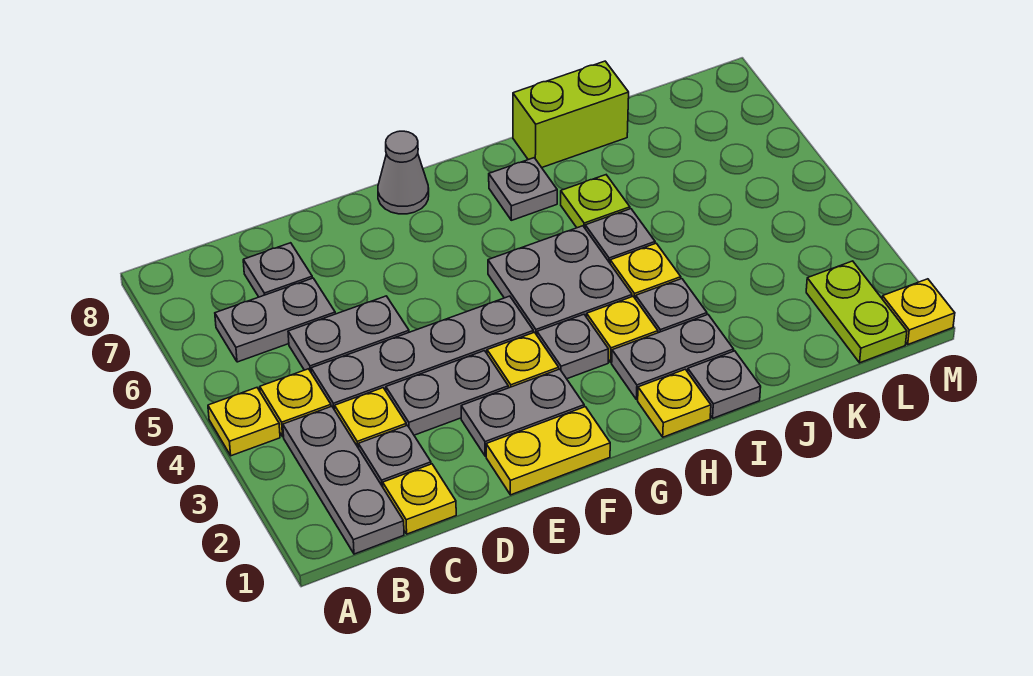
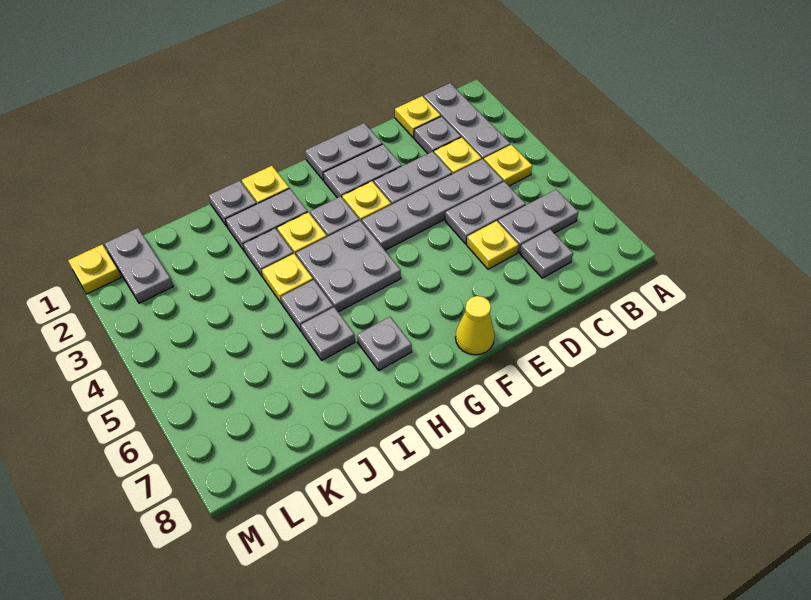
yellow plate A4 level 1 -> yellow plate D6 level 1
yellow plate E1:F1 level 1 -> grey plate E1:F1 level 1
grey cone F8 level 1 -> yellow cone F8 level 1
lime plate I6 level 1 -> grey plate I6 level 1
lime brick I8:J8 level 1 -> none
lime plate L1:L2 level 1 -> grey plate L1:L2 level 1

